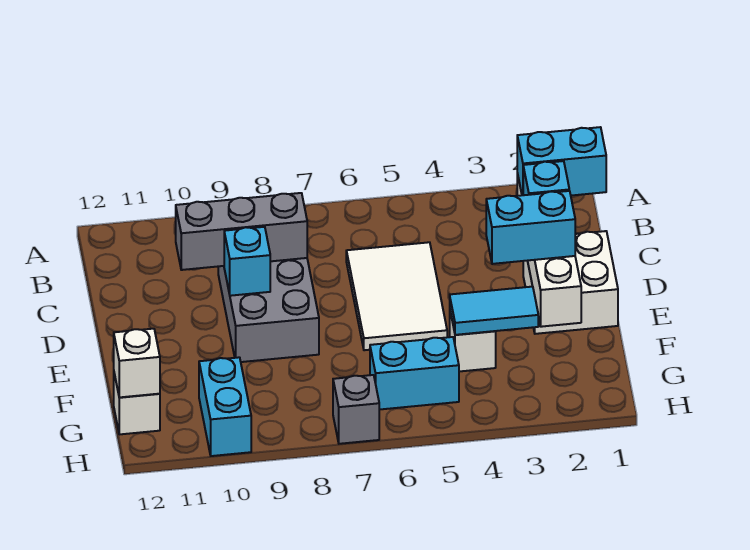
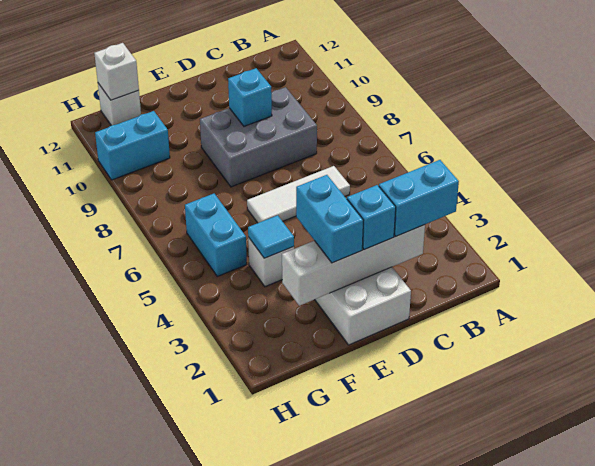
cyan brick C1:C2 level 3 -> cyan brick B2:C2 level 3
white tile C5:E6 level 1 -> white tile C6:E6 level 1
grey brick C8:C10 level 2 -> none
cyan tile F3:F4 level 2 -> cyan tile F4 level 2
grey brick H7 level 1 -> none

